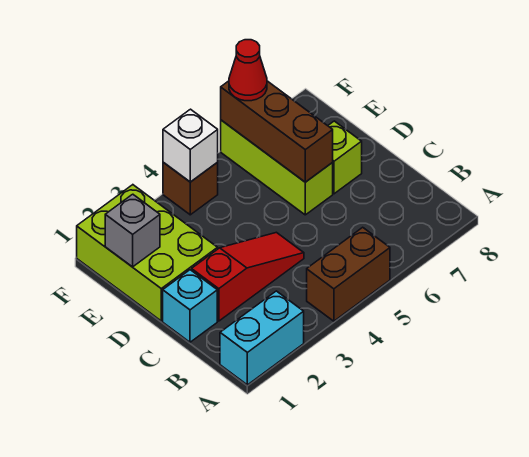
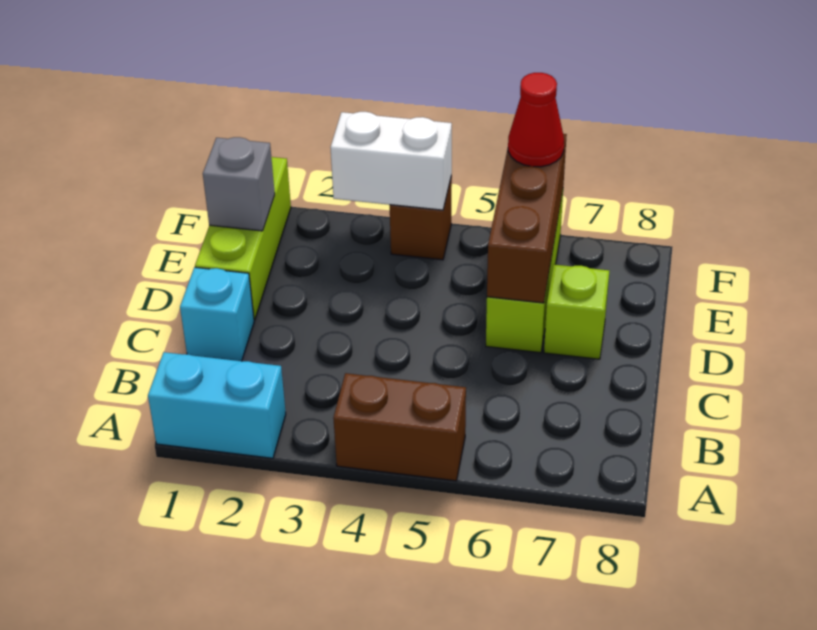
red slope C2:C4 level 1 top 2 -> none
lime brick D1:F2 level 1 -> lime brick D1:F1 level 1
white brick F4 level 2 -> white brick F3:F4 level 2

